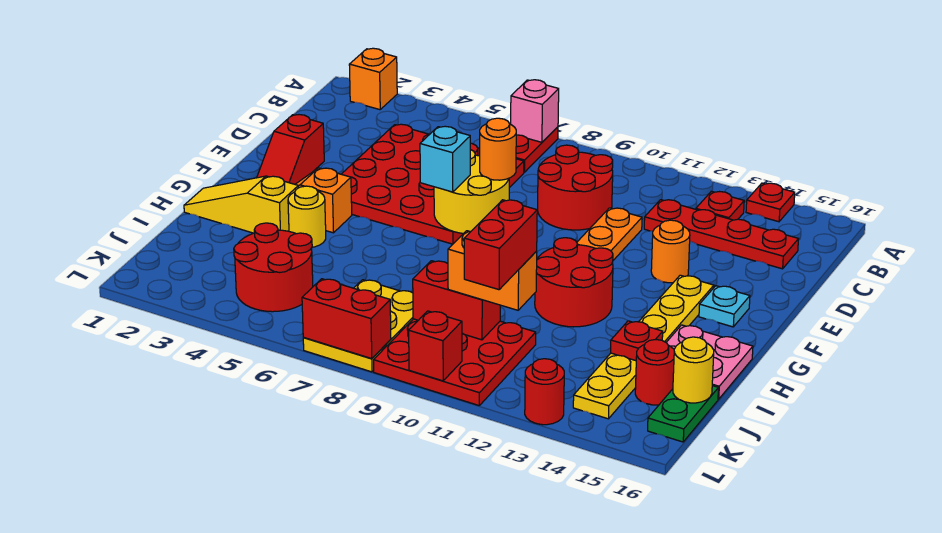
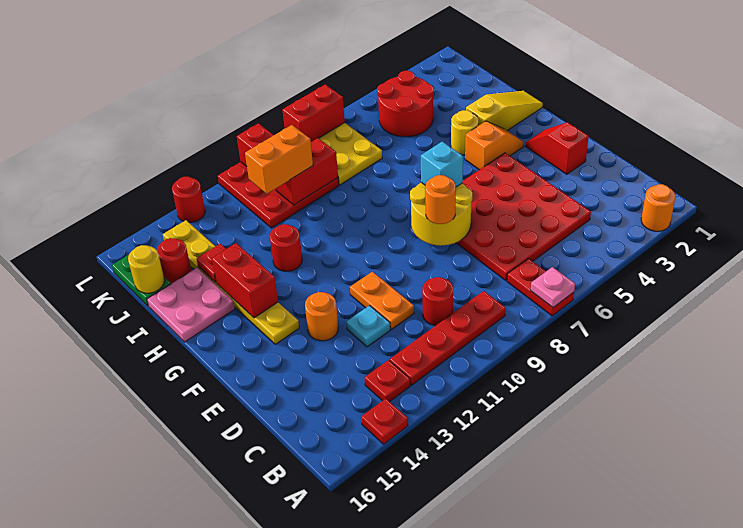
orange brick A2 level 1 -> orange round brick A2 level 1
pink brick A7 level 2 -> pink plate A7 level 2
red round brick C9:D10 level 1 -> red round brick C10 level 1
red plate C12:C15 level 1 -> red plate B9:B12 level 1
cyan plate F15 level 1 -> cyan plate D12 level 1
red round brick G11:H12 level 1 -> red round brick H12 level 1
red brick J11:K11 level 4 -> red brick G14:H14 level 2

